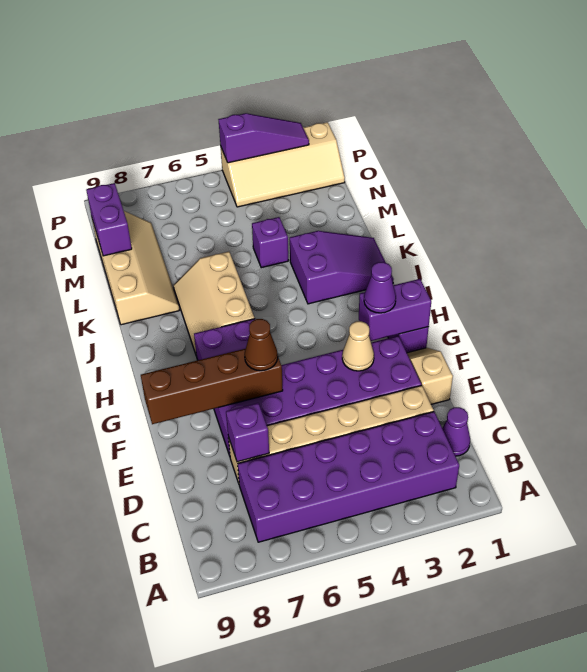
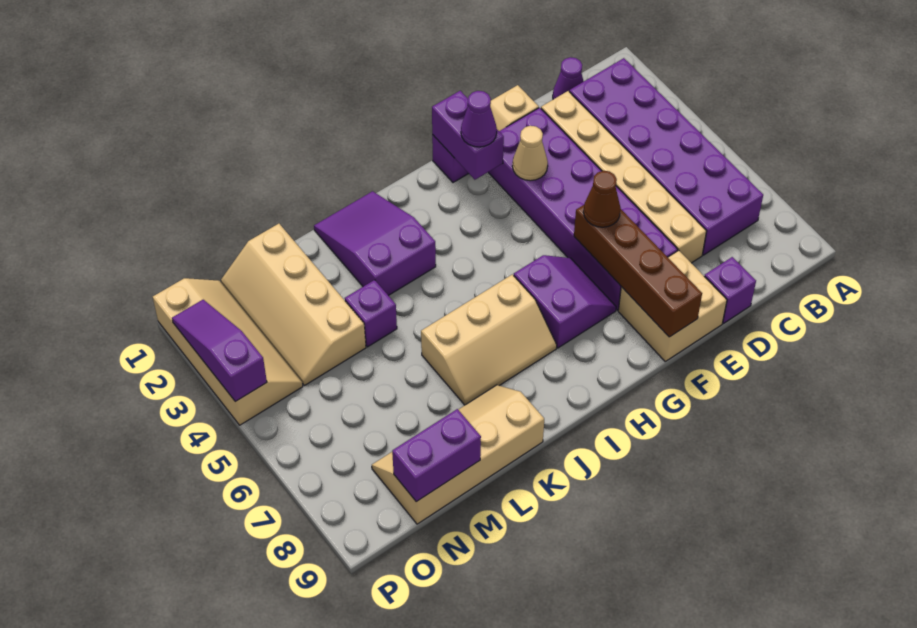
purple brick D7 level 2 -> purple brick D9 level 1
none -> tan brick E8:F9 level 1
none -> tan slope M1:N4 level 1 top M

